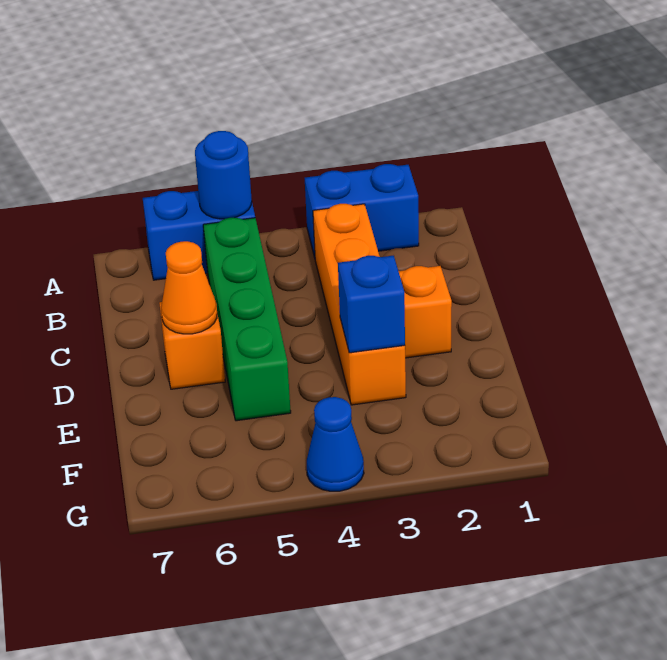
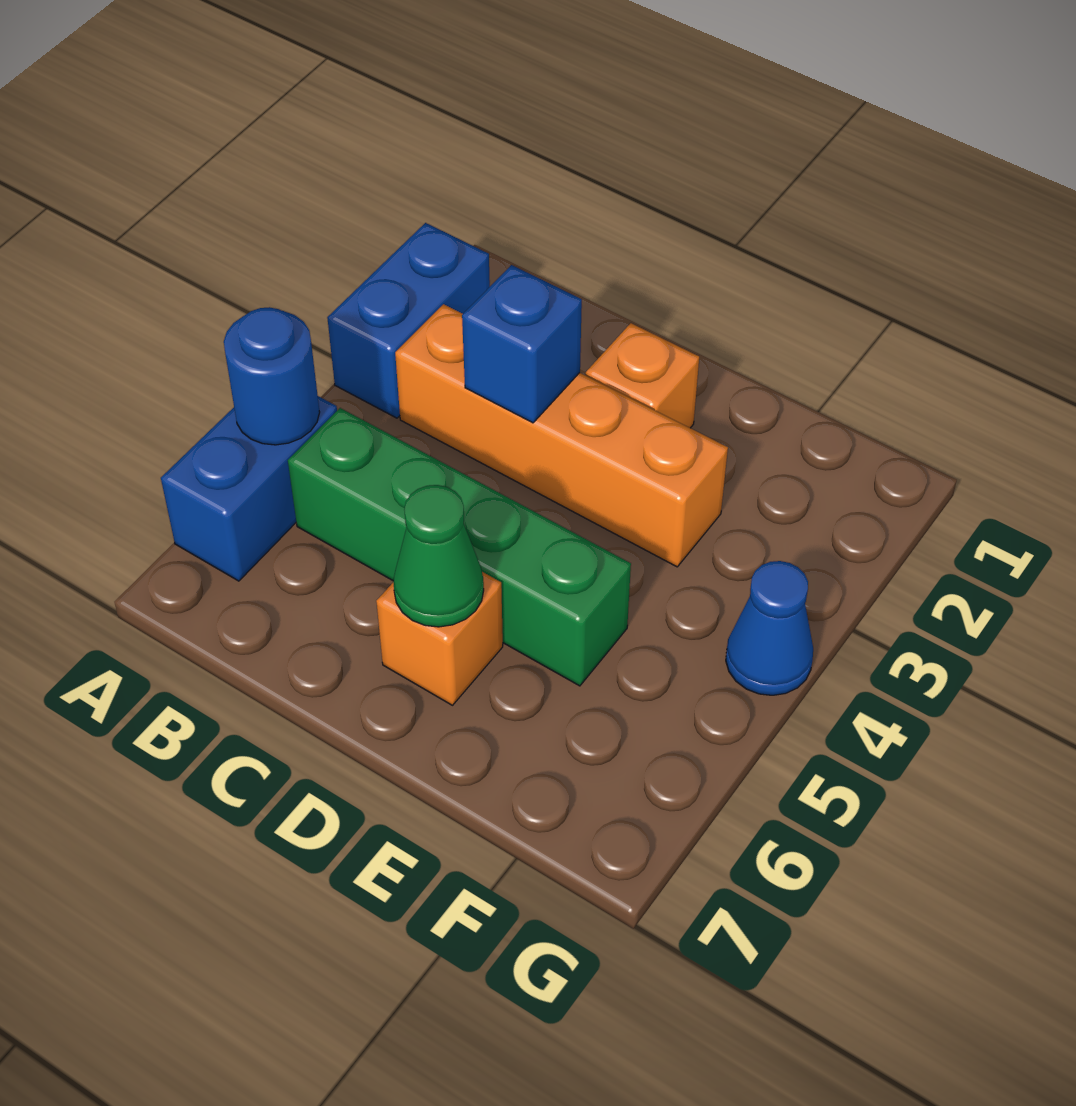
orange cone D6 level 2 -> green cone D6 level 2
blue brick E3 level 2 -> blue brick C3 level 2

